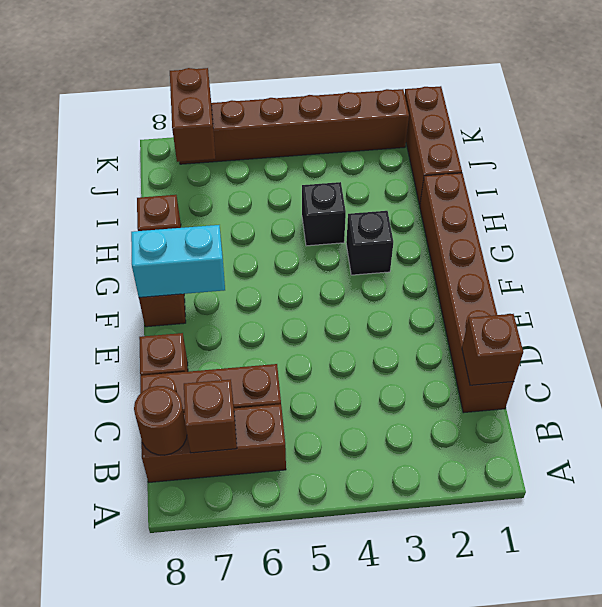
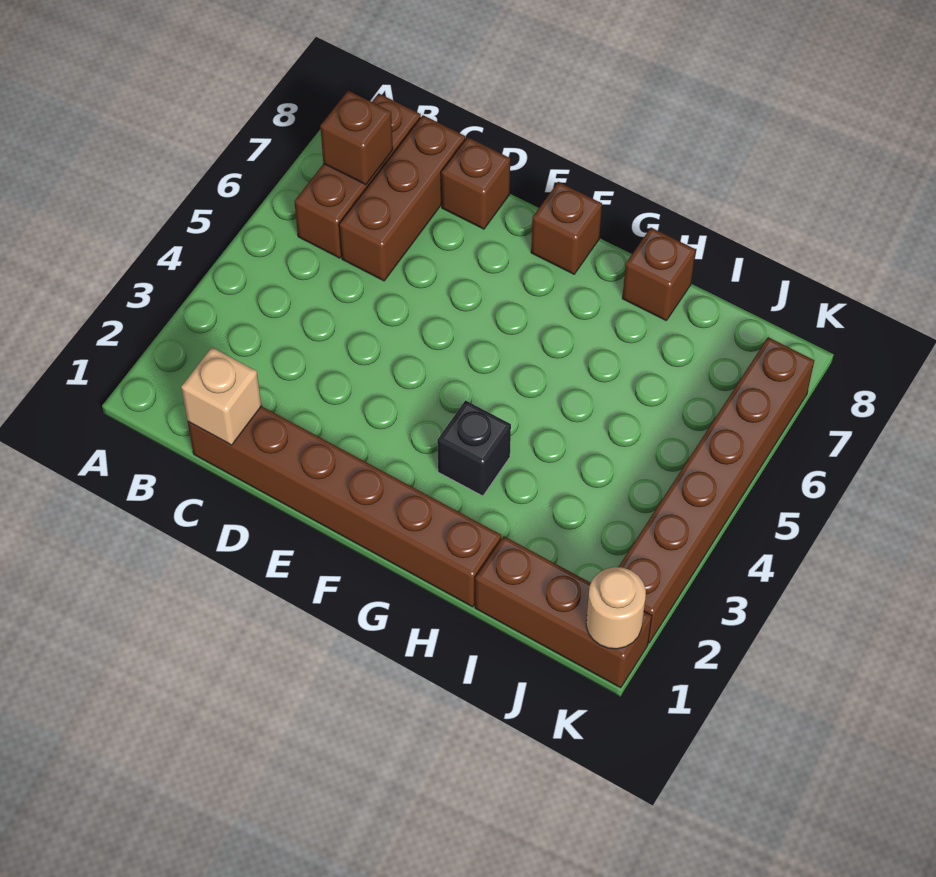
brown round brick B8 level 2 -> none
brown brick C1 level 2 -> tan brick C1 level 2
cyan brick F7:F8 level 2 -> none
black brick H4 level 1 -> none
brown brick J7:K7 level 2 -> none
none -> tan round brick K1 level 2

